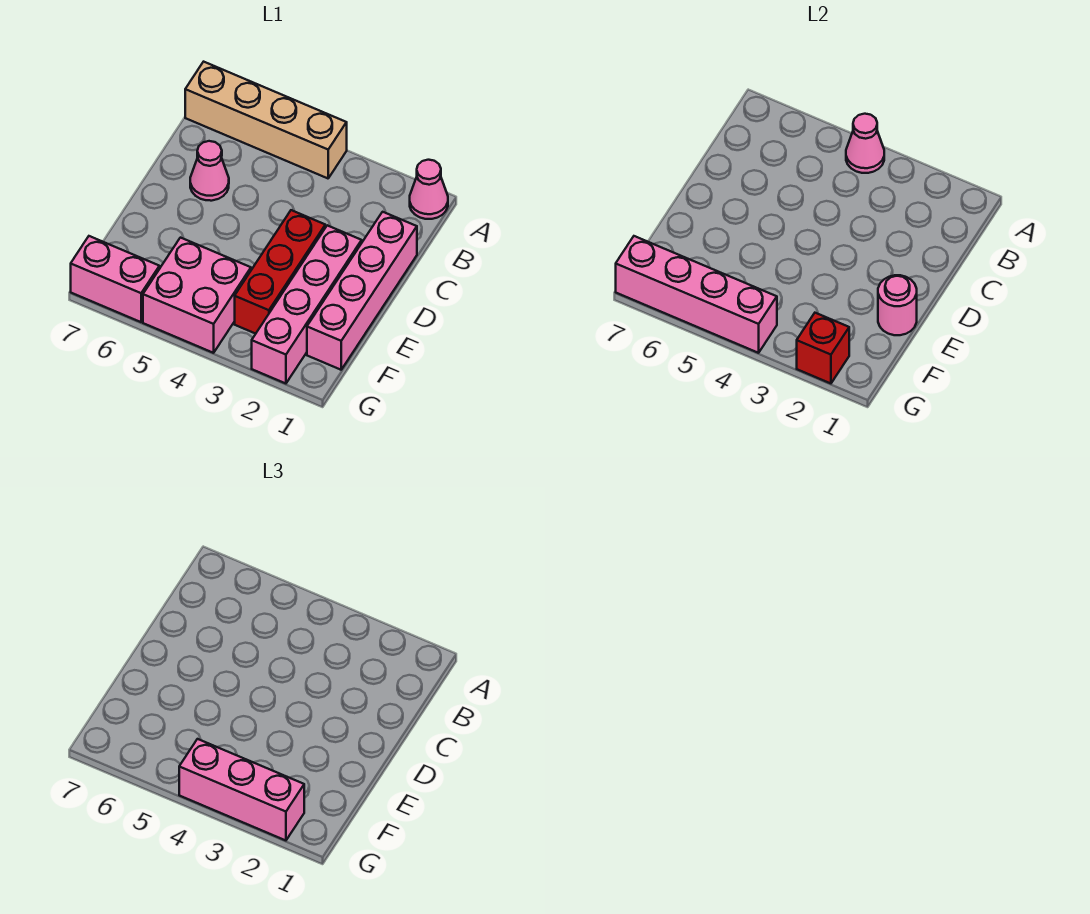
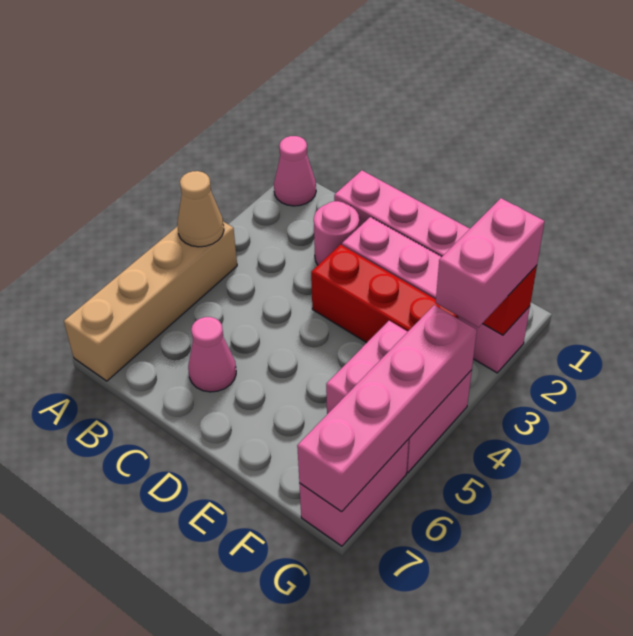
pink cone A4 level 2 -> tan cone A4 level 2
pink round brick E1 level 2 -> pink round brick C2 level 1
pink brick G2:G4 level 3 -> pink brick G2:G3 level 3

